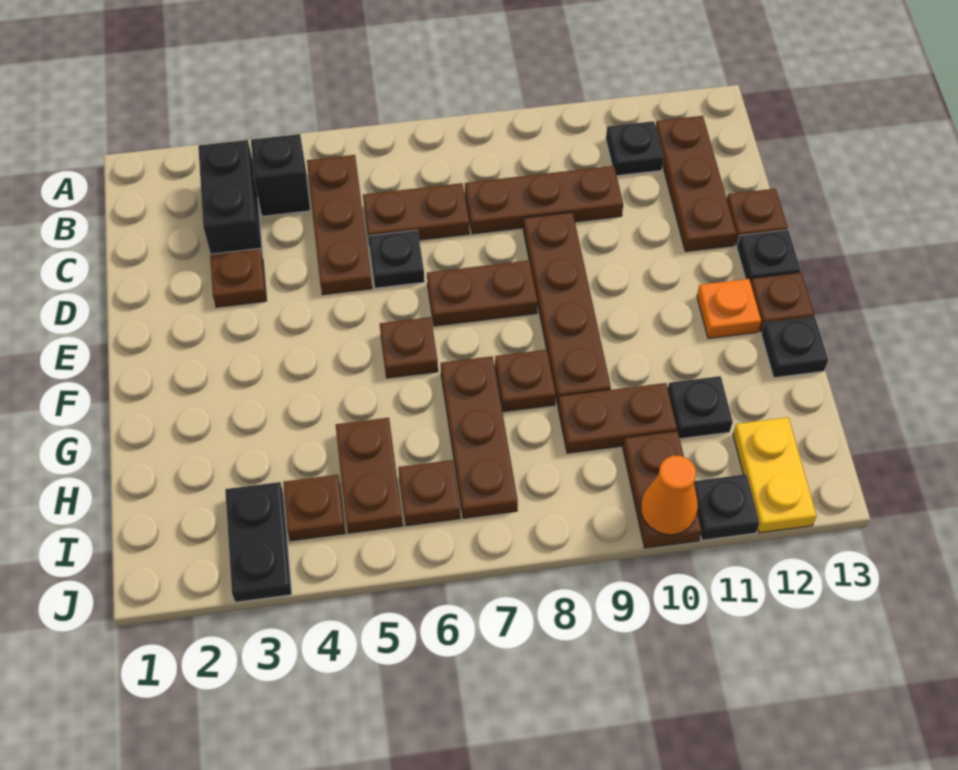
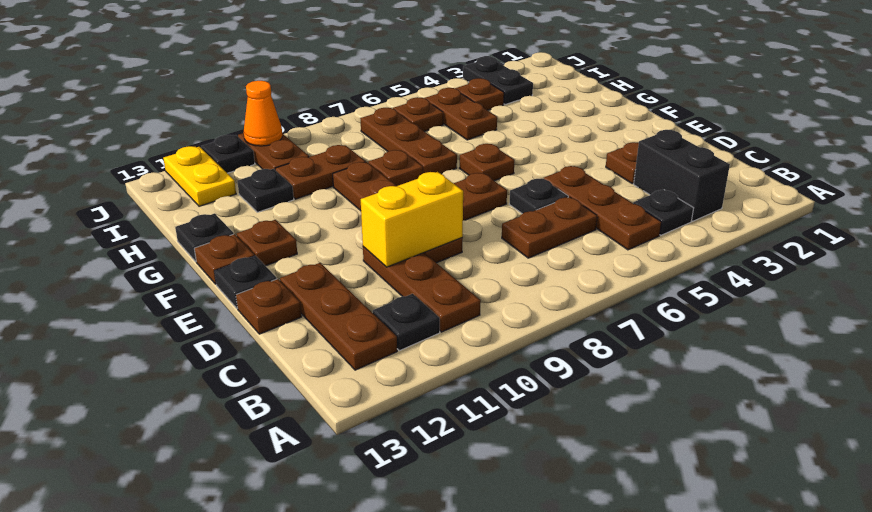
black brick B4 level 1 -> black plate B4 level 1
brown plate C8:C10 level 1 -> brown plate B10:D10 level 1
none -> yellow brick D9:D10 level 2
orange plate F12 level 1 -> brown plate F12 level 1

